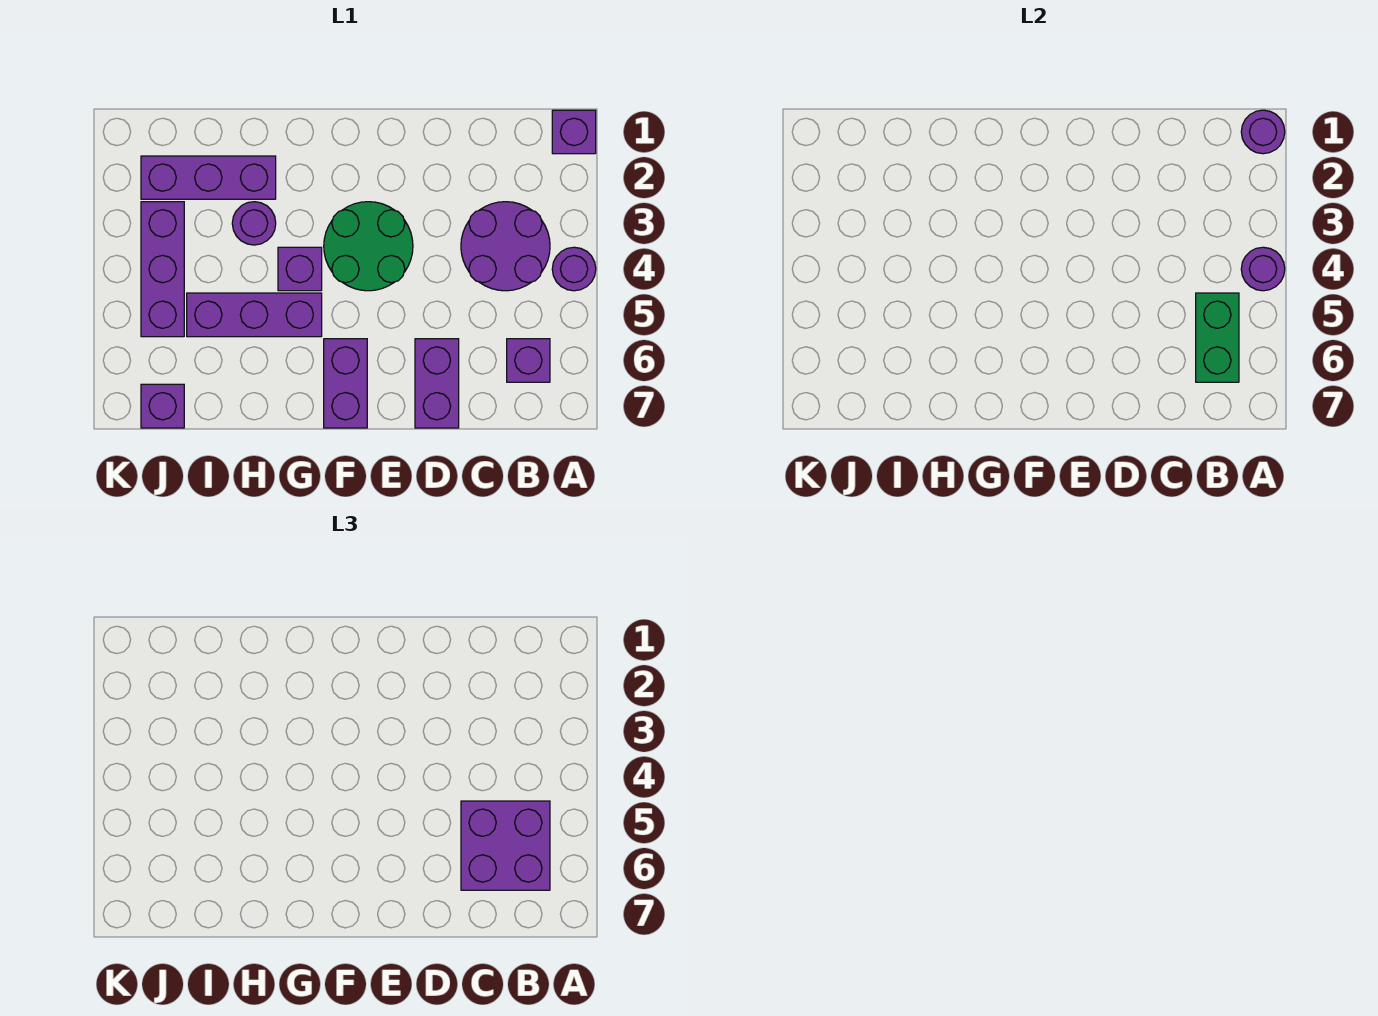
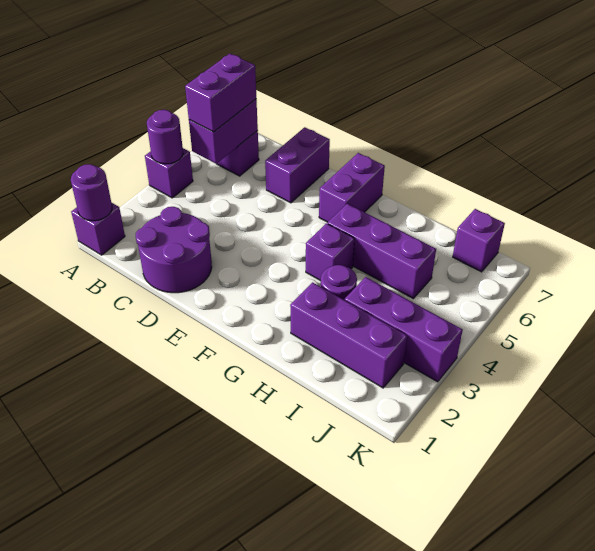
purple round brick A4 level 1 -> purple brick A4 level 1
purple round brick B3:C4 level 1 -> purple round brick C1:D2 level 1
green brick B5:B6 level 2 -> purple brick B5:B6 level 2
purple brick B5:C6 level 3 -> purple brick B5:B6 level 3
green round brick E3:F4 level 1 -> none
purple brick J3:J5 level 1 -> purple brick I3:K3 level 1

